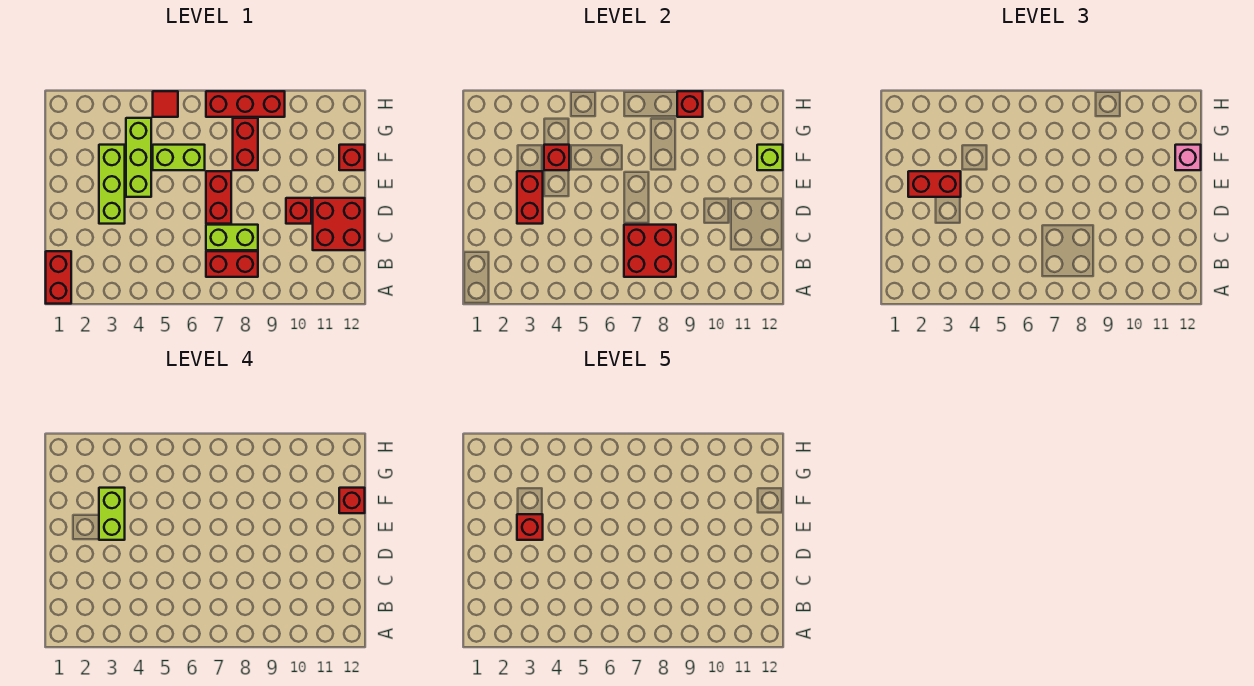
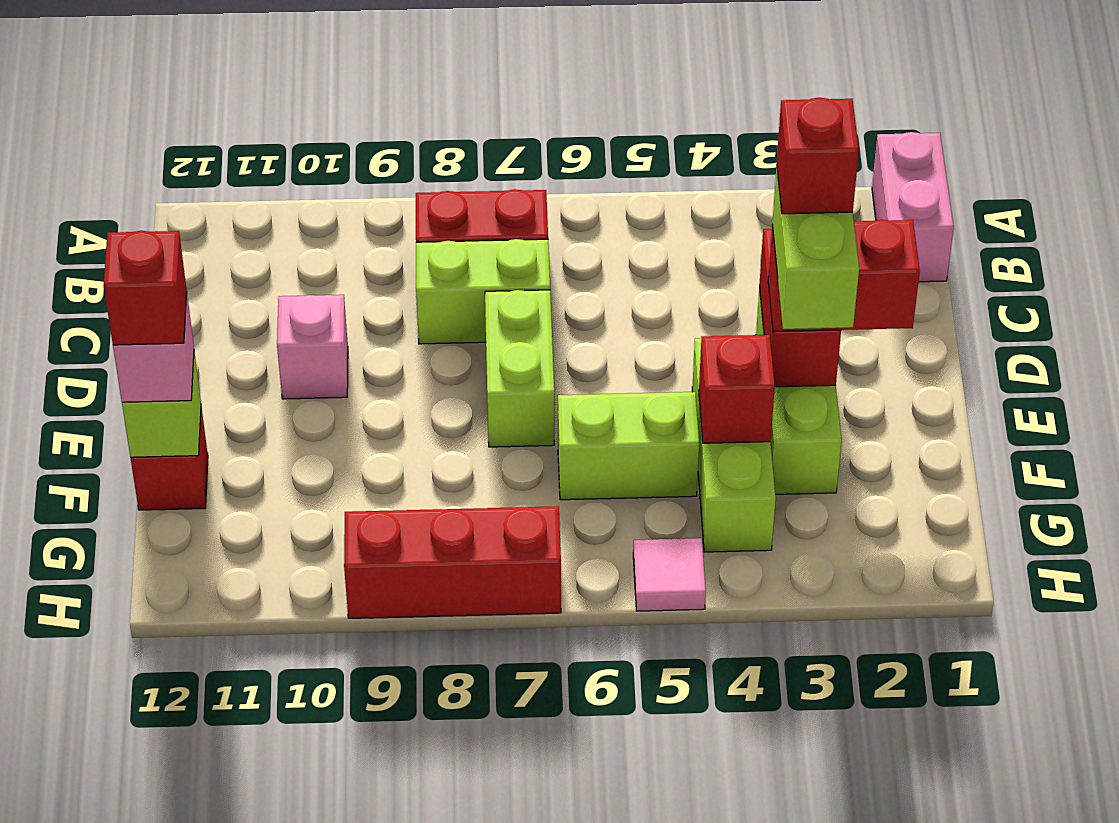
red brick A1:B1 level 1 -> pink brick A1:B1 level 1
red brick B7:C8 level 2 -> none
red brick C11:D12 level 1 -> none
red brick D7:E7 level 1 -> lime brick D7:E7 level 1
red brick D10 level 1 -> pink brick D10 level 1
red brick F8:G8 level 1 -> none
red tile H5 level 1 -> pink tile H5 level 1
red brick H9 level 2 -> none

